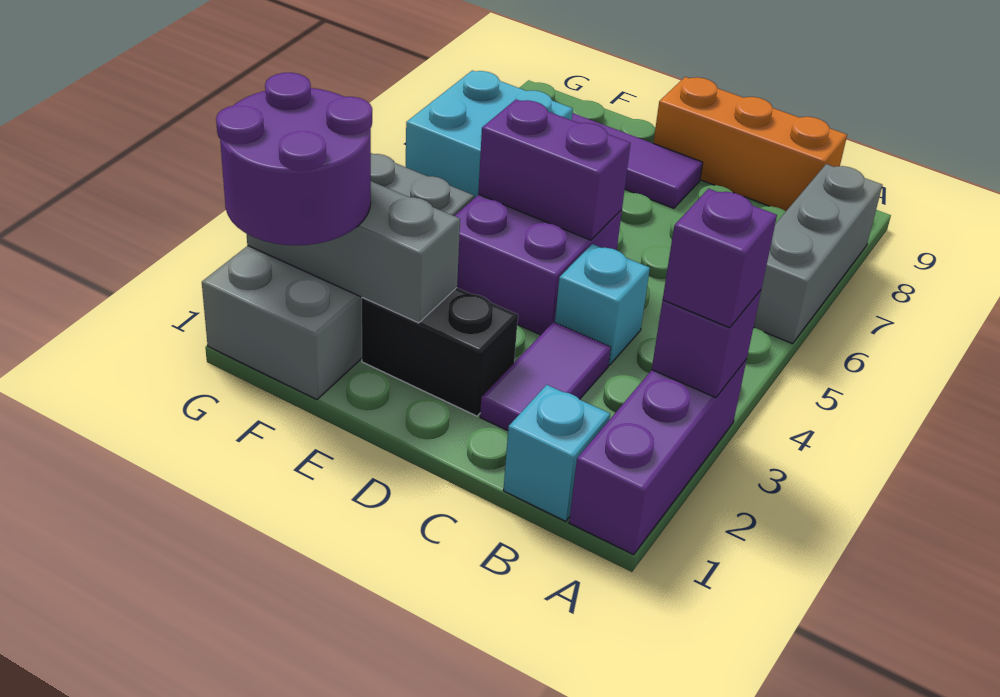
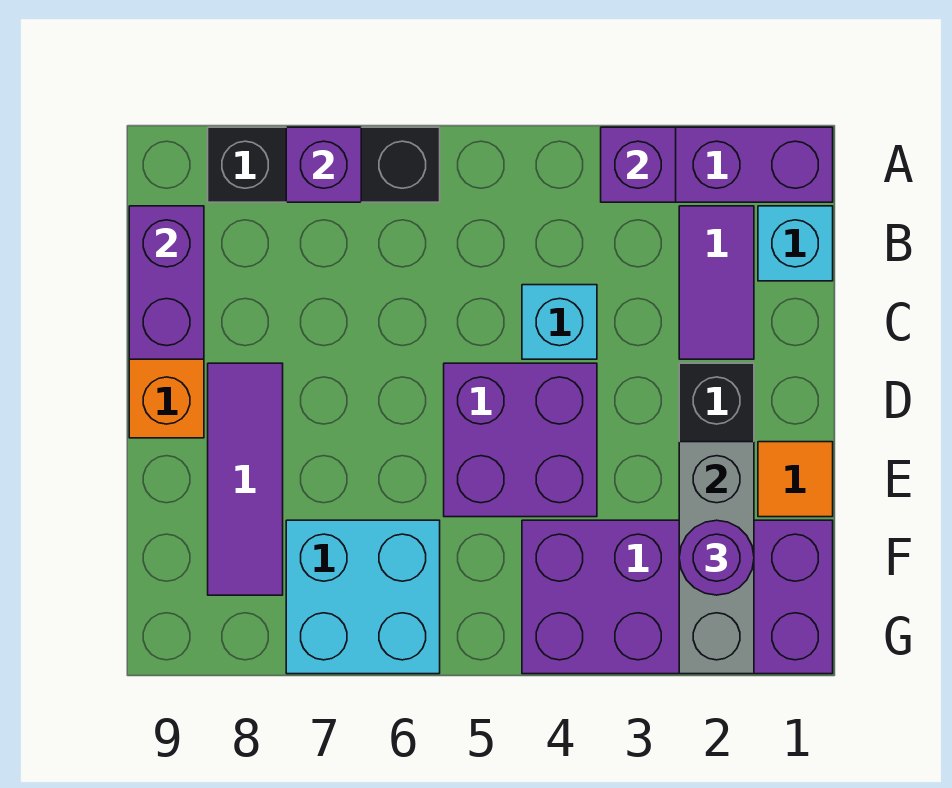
purple brick A3 level 3 -> purple brick A7 level 2
grey brick A6:A8 level 1 -> black brick A6:A8 level 1
purple tile C2:C3 level 1 -> purple tile B2:C2 level 1
purple brick D5:E5 level 2 -> purple brick B9:C9 level 2
none -> orange tile E1 level 1
grey brick F1:G4 level 1 -> purple brick F1:G4 level 1
purple round brick F1:G2 level 3 -> purple round brick F2 level 3

